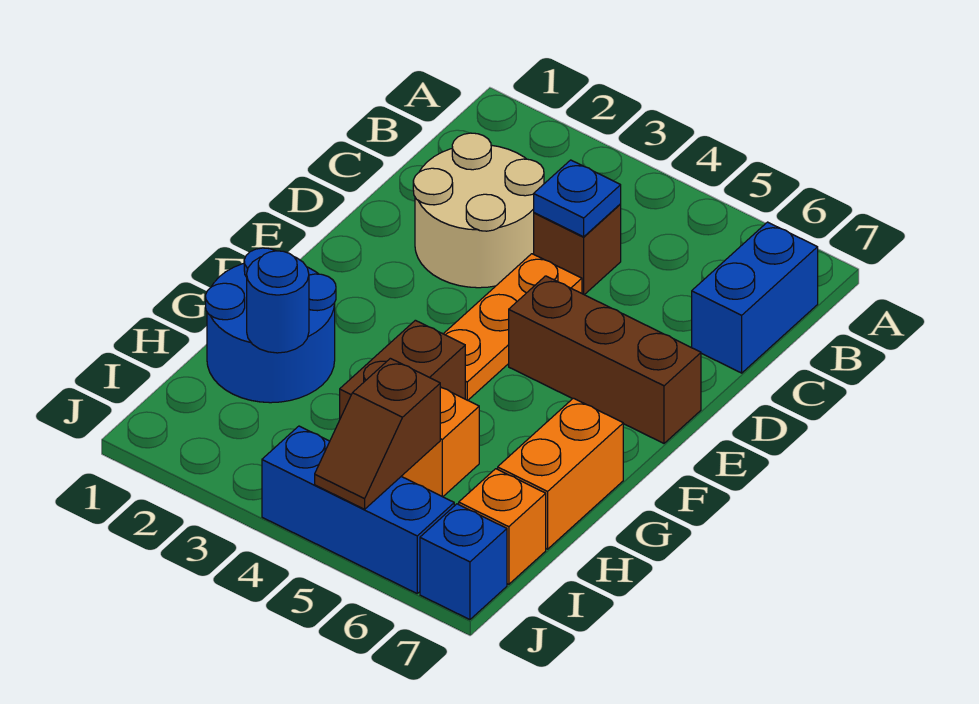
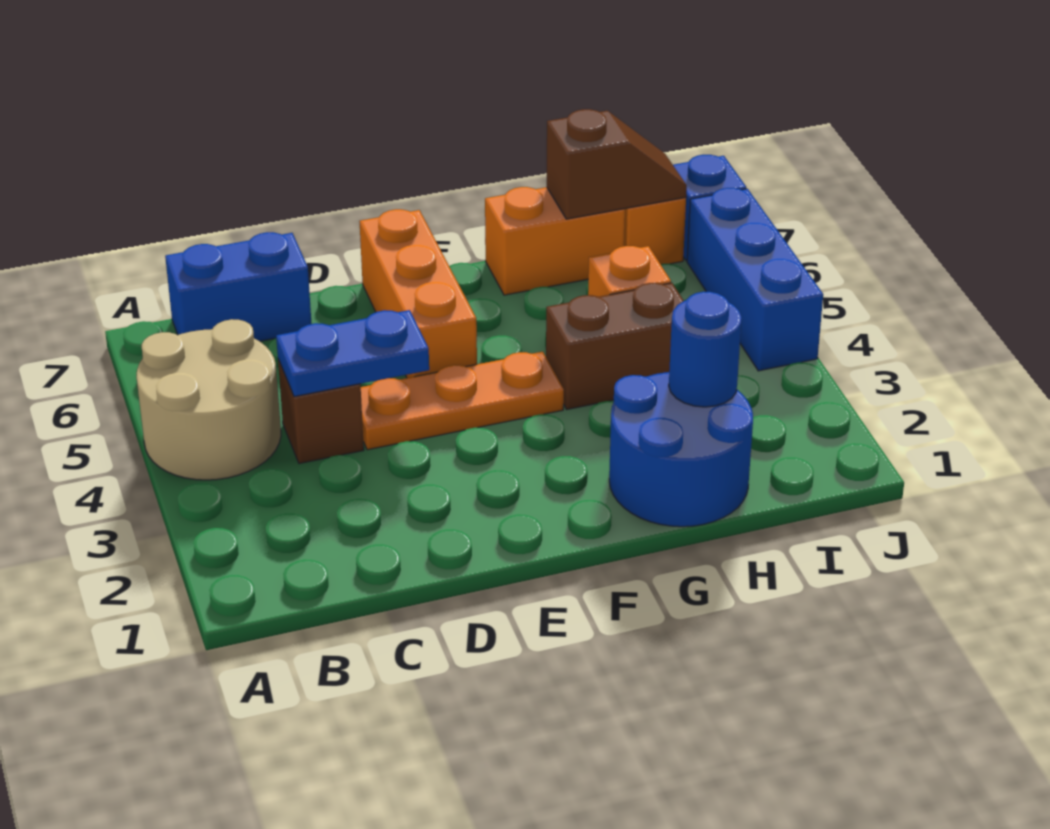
tan round brick C2:D3 level 1 -> tan round brick A4:B5 level 1
blue plate C4 level 2 -> blue plate C4:D4 level 2
brown brick E5:E7 level 1 -> orange brick E5:E7 level 1
brown slope I5:J5 level 2 top I -> brown slope H7:I7 level 2 top H

